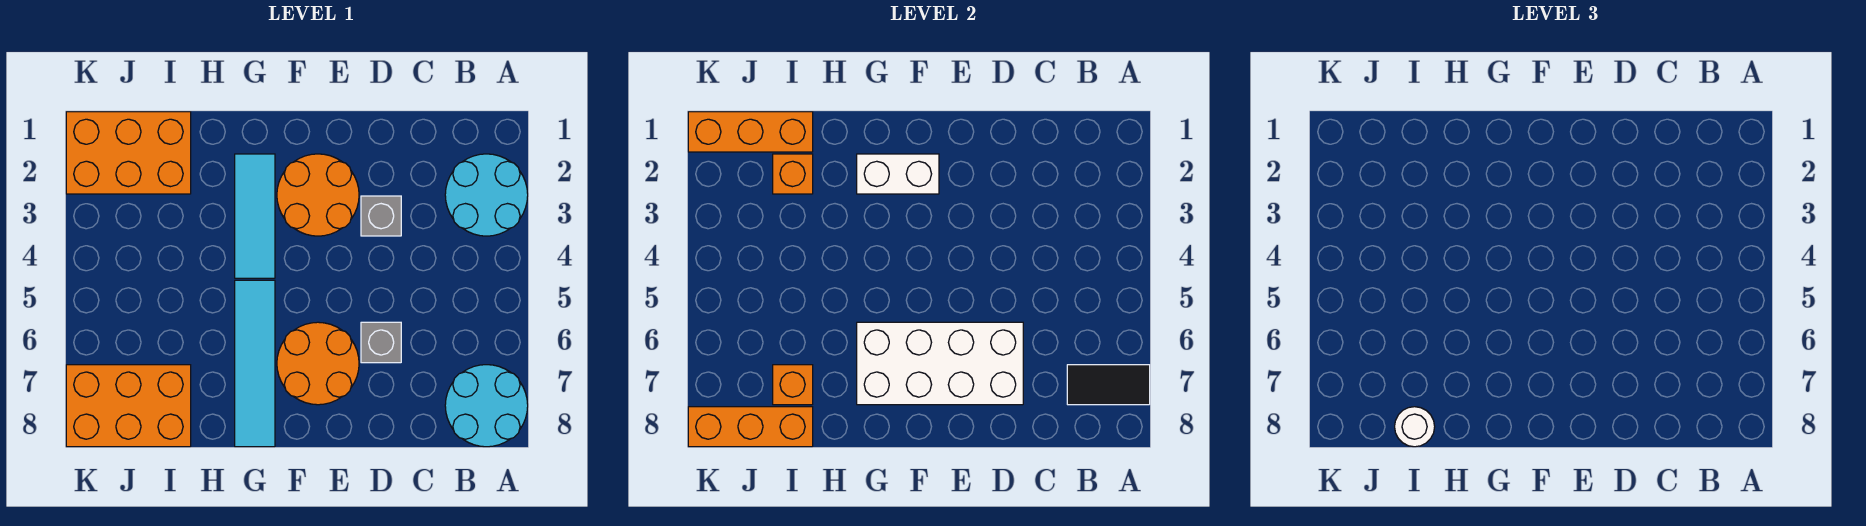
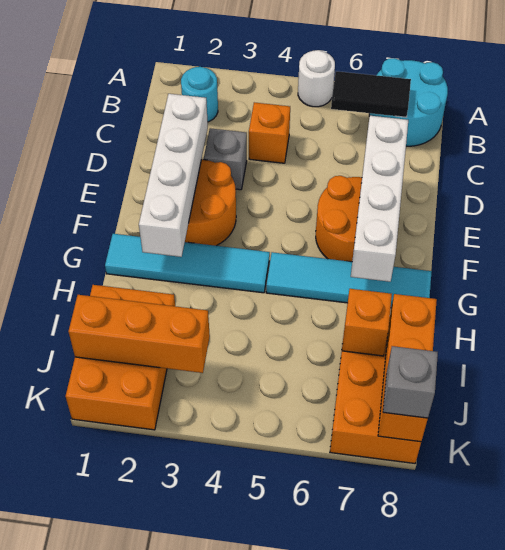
cyan round brick A2:B3 level 1 -> cyan round brick B2 level 1
black tile A7:B7 level 2 -> black tile B6:B7 level 2
grey brick D6 level 1 -> grey brick K8 level 3
white brick D6:G7 level 2 -> white brick D7:G7 level 2
white brick F2:G2 level 2 -> white brick D2:G2 level 2
cyan tile G2:G4 level 1 -> cyan tile G1:G4 level 1
orange brick I1:K1 level 2 -> orange brick J1:J3 level 2
orange brick I2 level 2 -> orange brick C4 level 1
white round brick I8 level 3 -> white round brick A5 level 1

